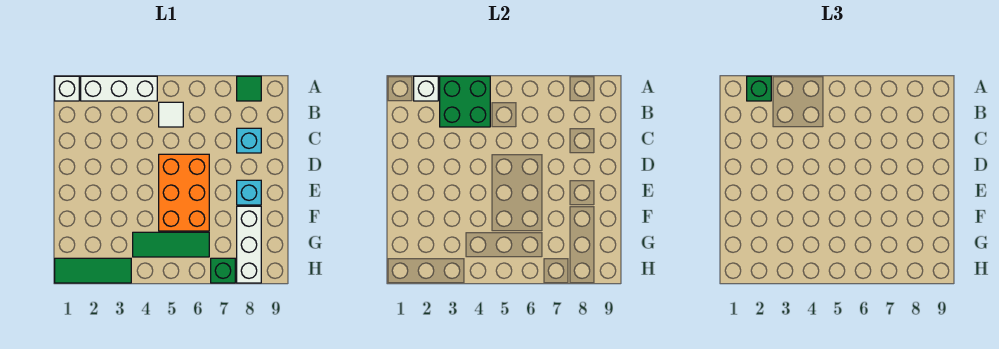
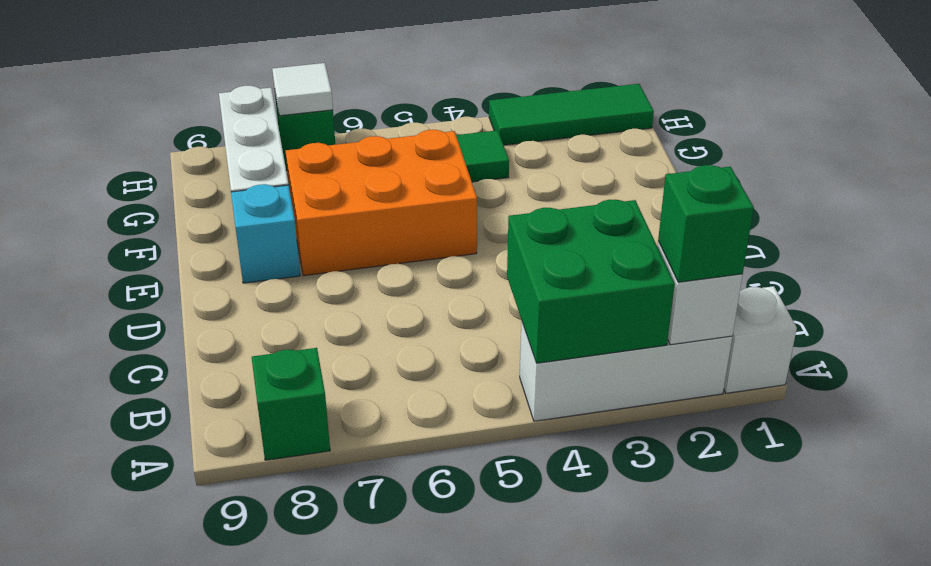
green tile A8 level 1 -> green brick A8 level 1
white tile B5 level 1 -> white tile H7 level 2
cyan brick C8 level 1 -> none
orange brick D5:F6 level 1 -> orange brick E5:F7 level 1

